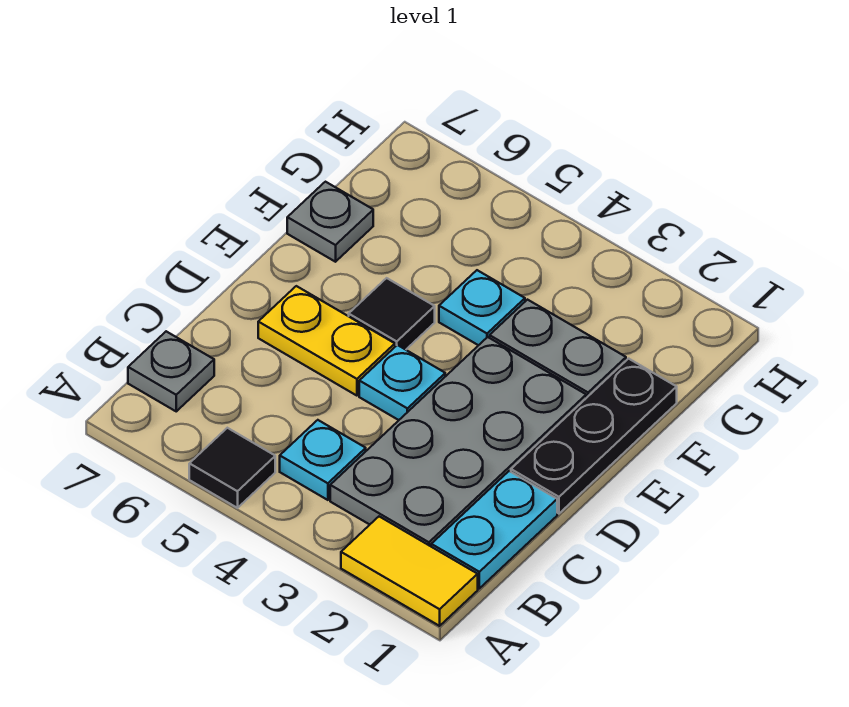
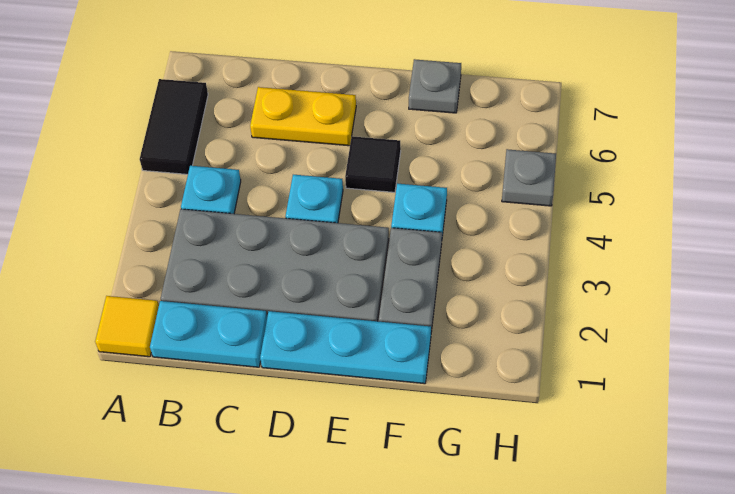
yellow tile A1:A2 level 1 -> yellow tile A1 level 1
black tile A5 level 1 -> black tile A5:A6 level 1
grey plate B7 level 1 -> grey plate H5 level 1
black plate D1:F1 level 1 -> cyan plate D1:F1 level 1
yellow plate D5:D6 level 1 -> yellow plate C6:D6 level 1

